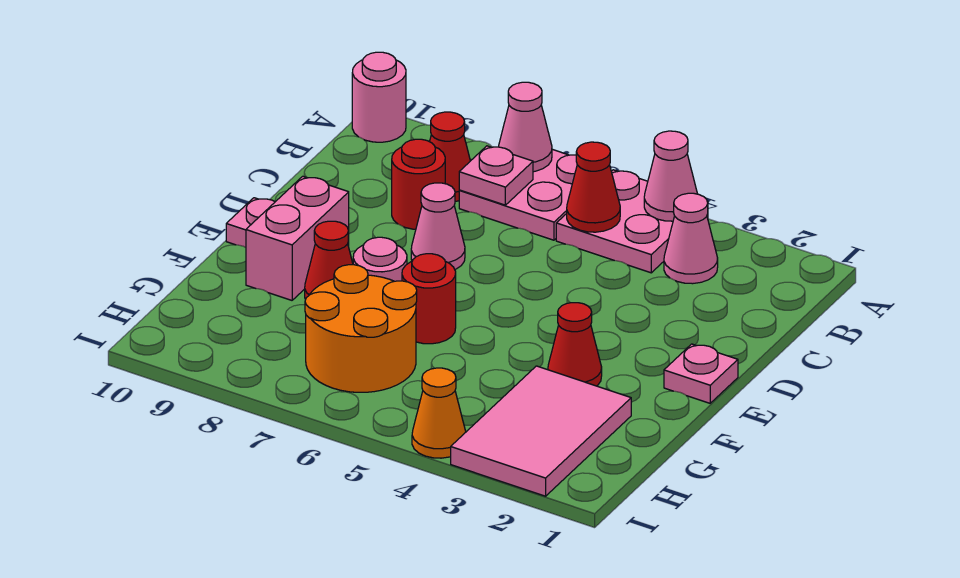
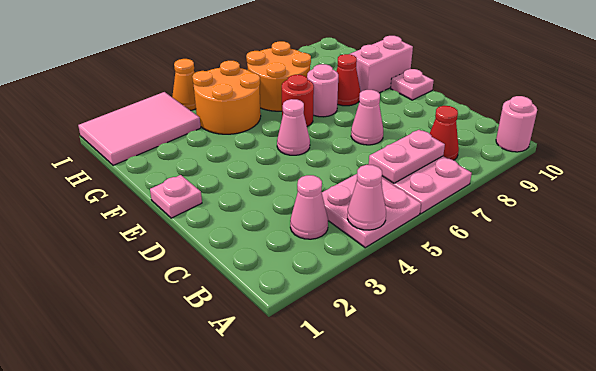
pink cone A7 level 2 -> pink cone E5 level 1
red cone B5 level 2 -> none
pink plate B7 level 2 -> pink plate B6:B7 level 2
red round brick C8 level 1 -> none
pink brick E9:F9 level 1 -> pink brick F9:F10 level 1
red cone F3 level 1 -> none
pink tile G2:I3 level 1 -> pink tile H1:I3 level 1
none -> orange round brick G4:H5 level 1

